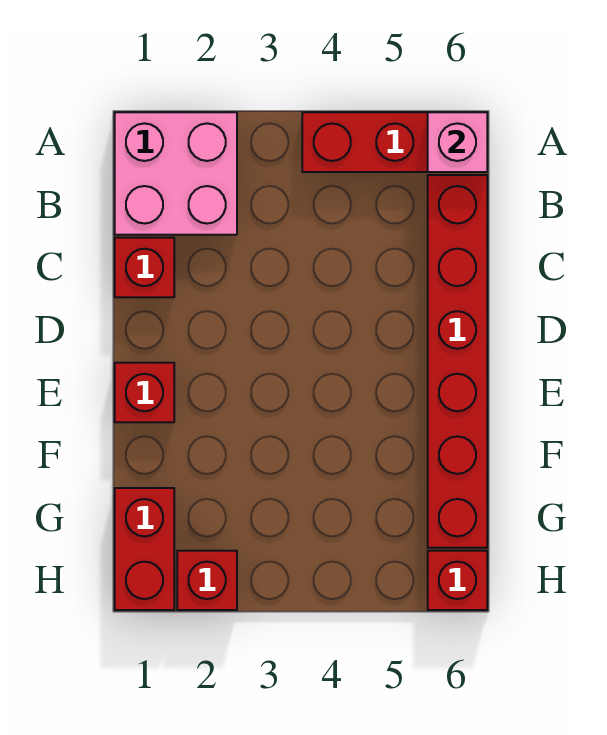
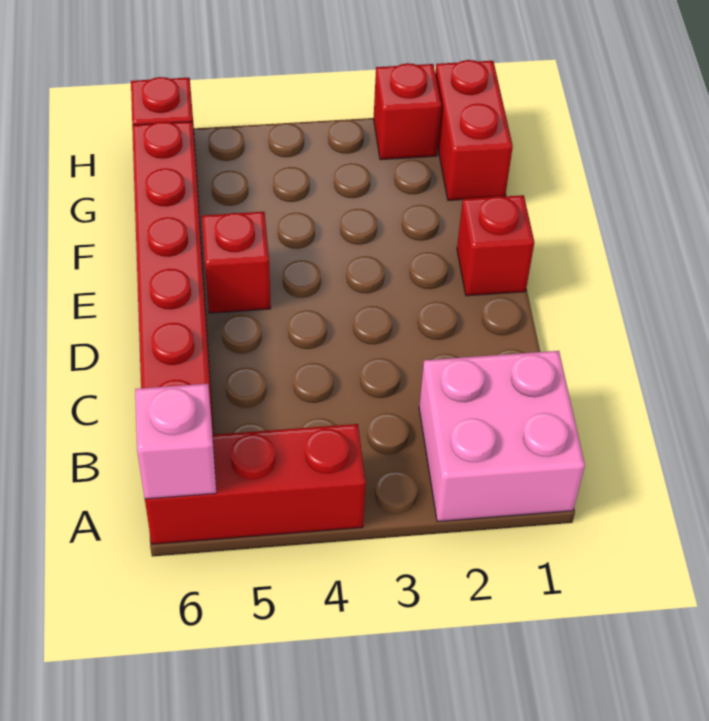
red brick C1 level 1 -> red brick E5 level 1

